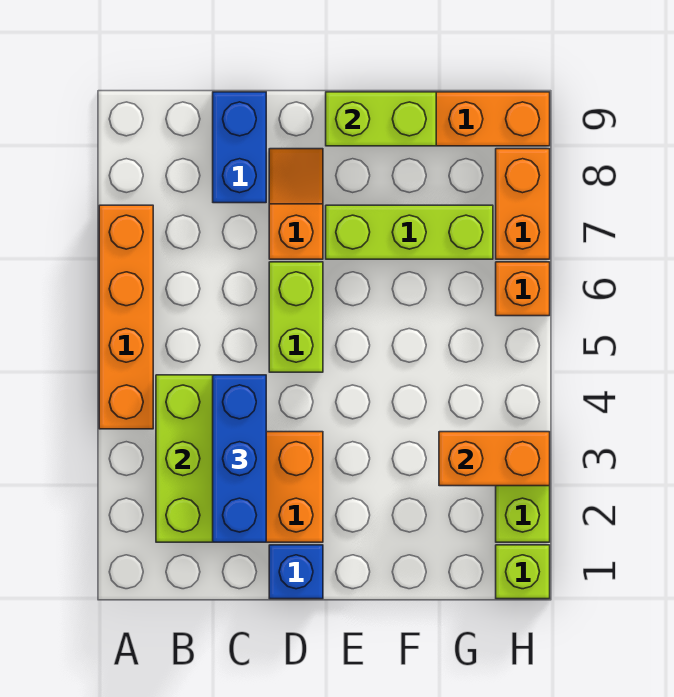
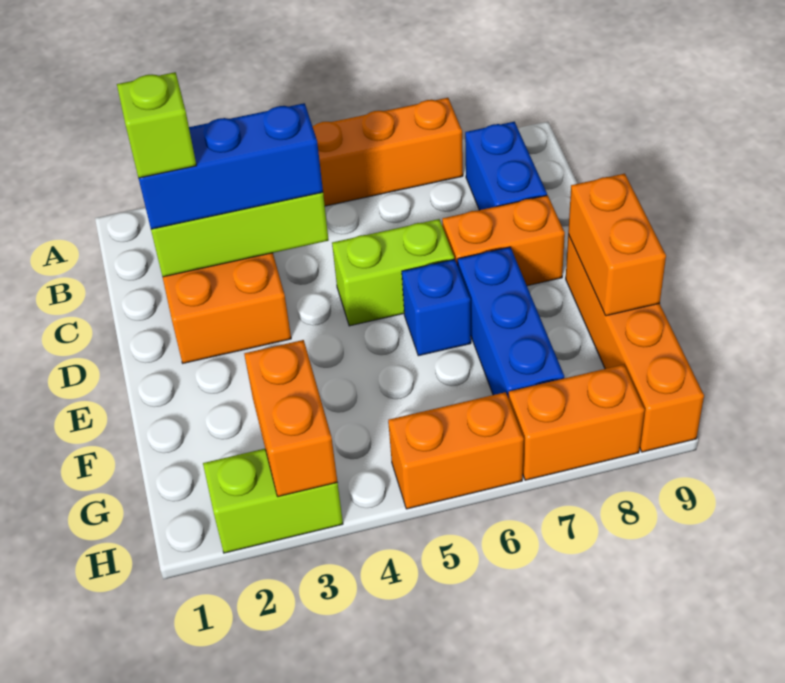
blue brick C8:C9 level 1 -> blue brick B8:C8 level 1
blue brick D1 level 1 -> blue brick E6 level 1
orange slope D7:D8 level 1 top 7 -> orange brick D7:D8 level 1
lime brick E7:G7 level 1 -> blue brick E7:G7 level 1
lime brick E9:F9 level 2 -> orange brick E9:F9 level 2
lime brick H1 level 1 -> lime brick C2 level 4
orange brick H6 level 1 -> orange brick H5:H6 level 1

